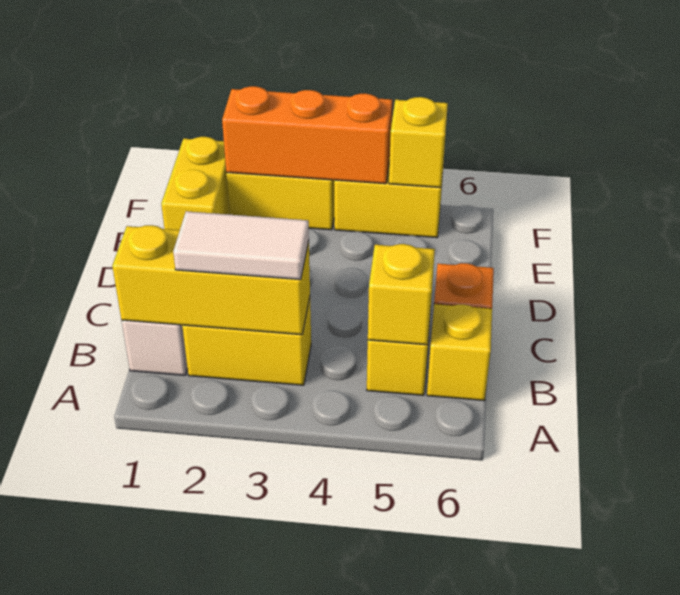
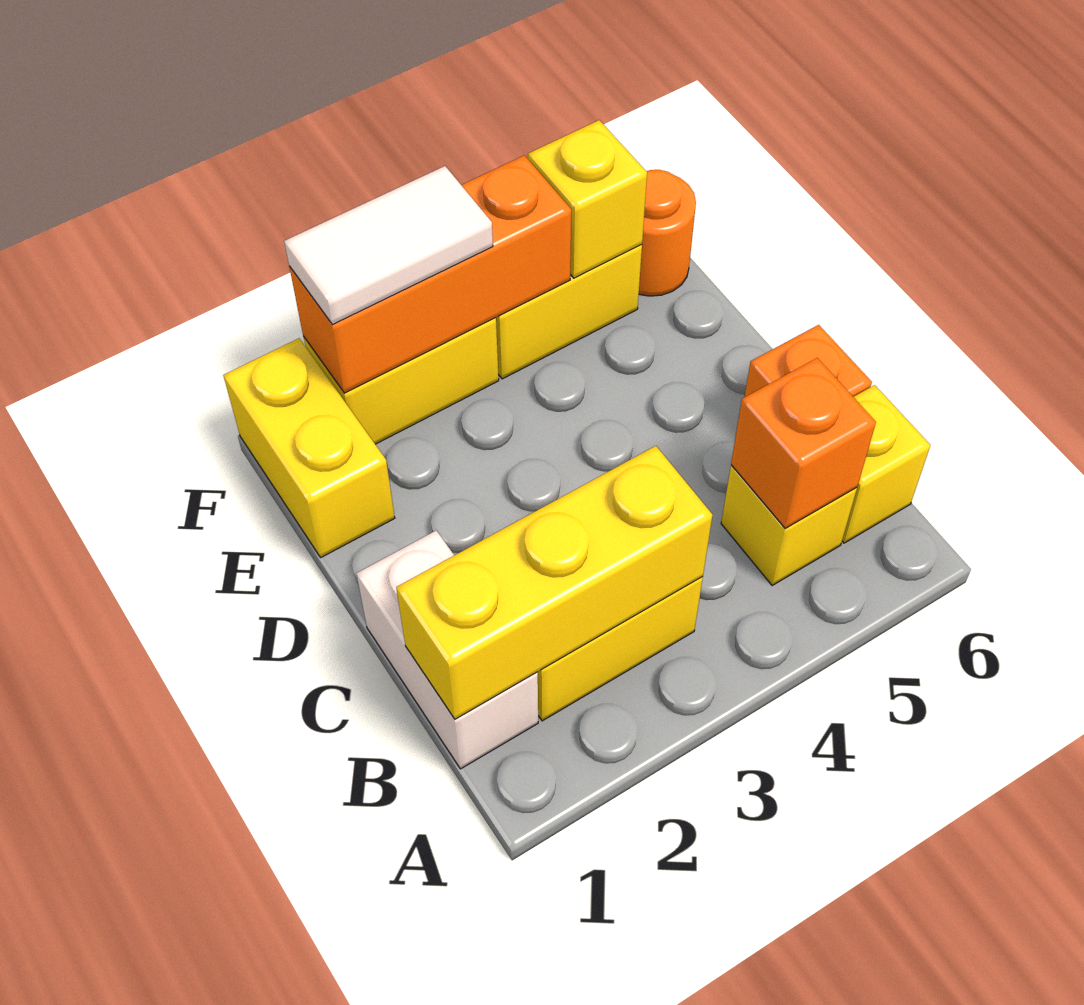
white tile B2:B3 level 3 -> white tile F2:F3 level 3
yellow brick B5 level 2 -> orange brick B5 level 2
none -> orange round brick F6 level 1

